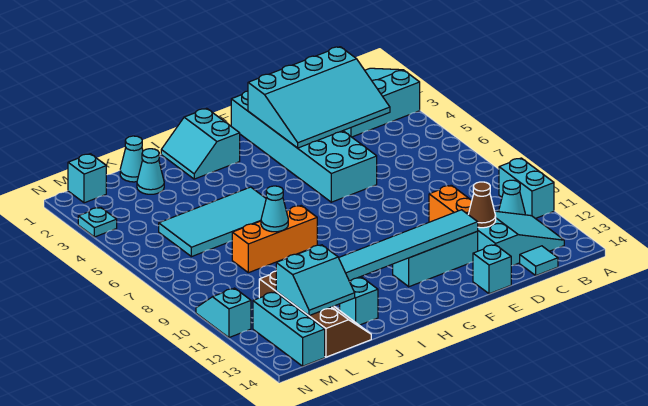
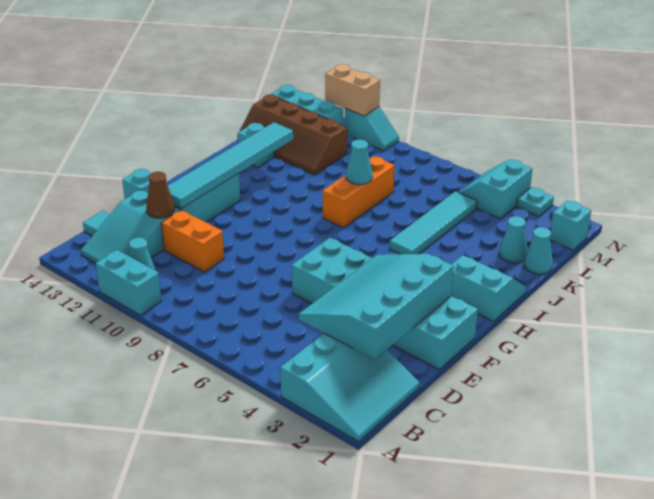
cyan tile I5:L6 level 1 -> cyan tile I5:L5 level 1
cyan slope K12:L13 level 2 top 12 -> cyan slope M4:N5 level 1 top 4
none -> tan brick N11:N12 level 2

